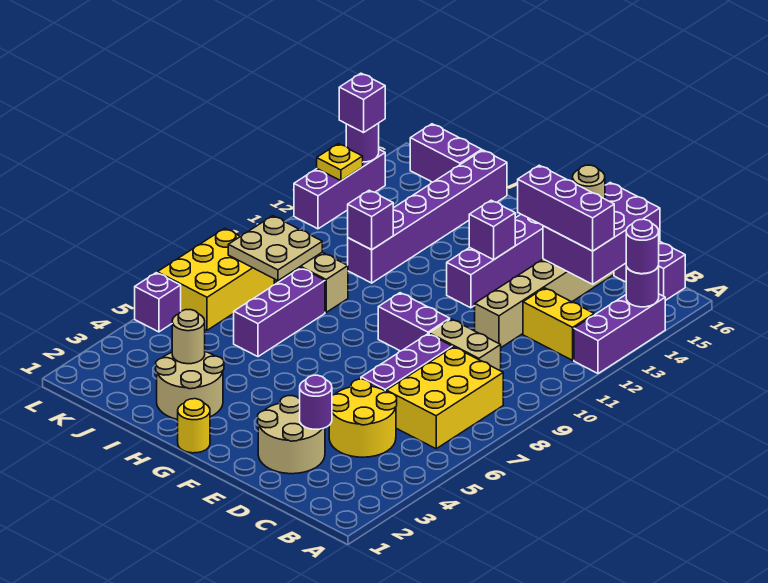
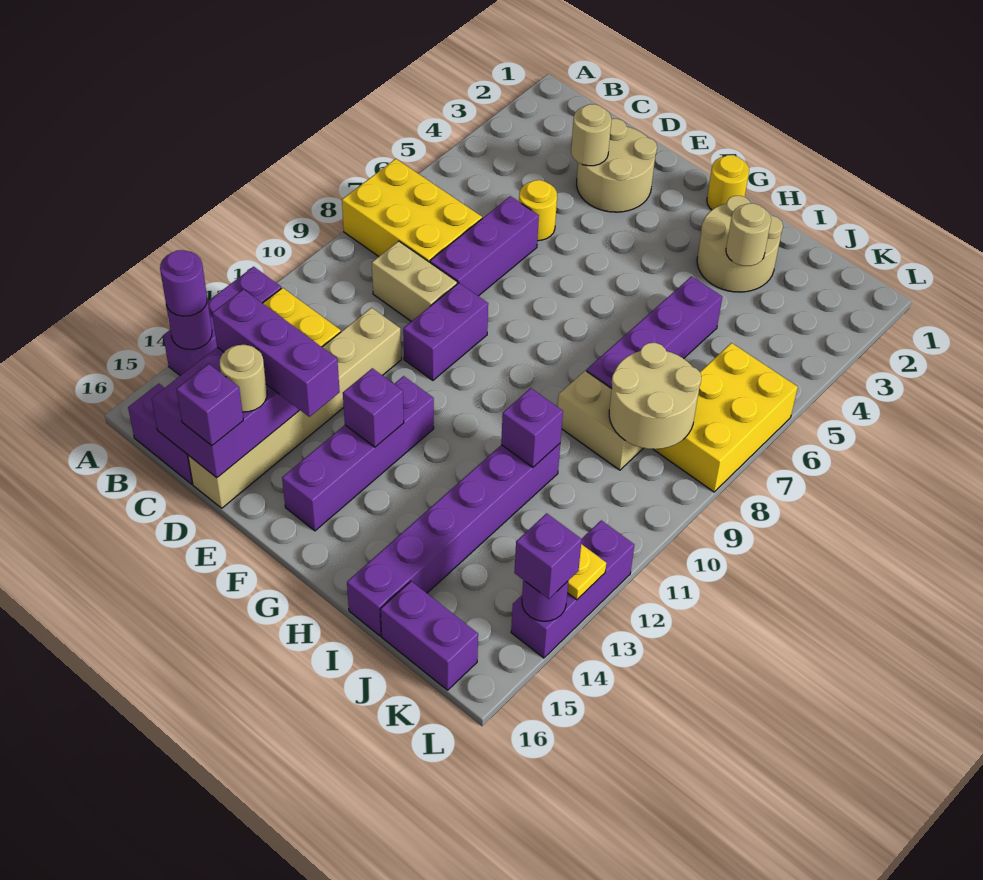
yellow brick B6:C8 level 1 -> yellow brick A7:C8 level 1
yellow round brick C4:D5 level 1 -> yellow round brick D5 level 1
purple round brick D3 level 2 -> tan round brick D3 level 2
purple brick E9:F9 level 1 -> purple brick E9:E10 level 1
purple brick I6:I8 level 1 -> purple brick I5:I8 level 1
tan plate J8:K9 level 2 -> tan round brick J8:K9 level 2
purple brick L5 level 1 -> purple brick D16 level 3

